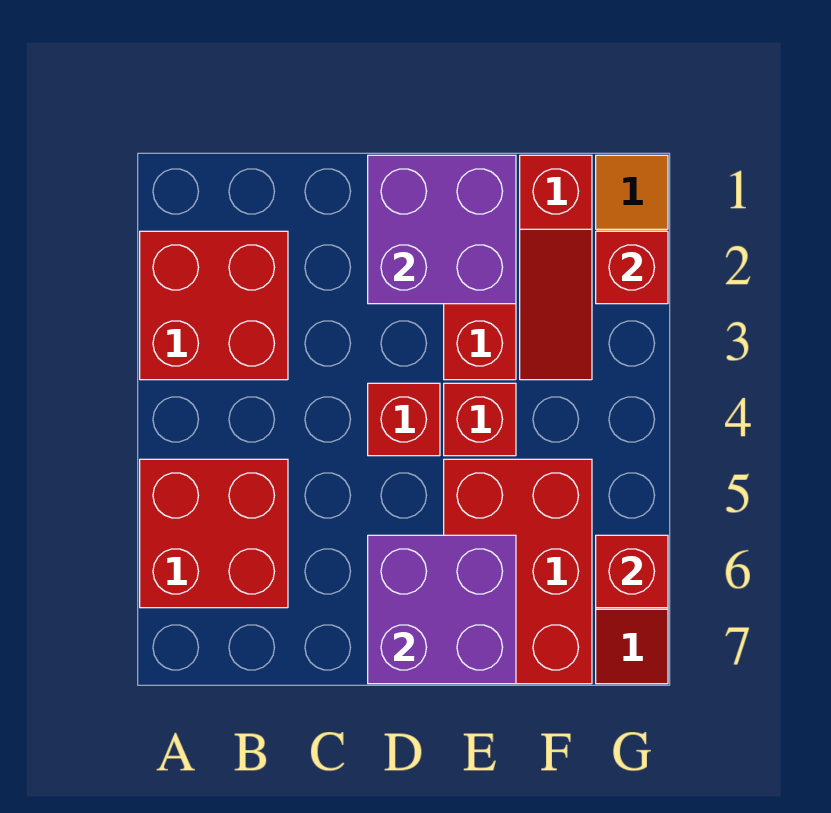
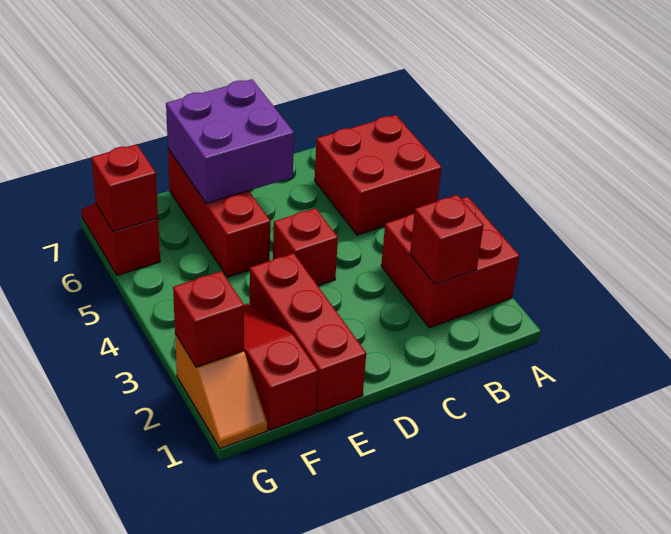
purple brick D1:E2 level 2 -> none
red brick E4 level 1 -> red brick B2 level 2
red brick E5:F7 level 1 -> red brick E5:E7 level 1

